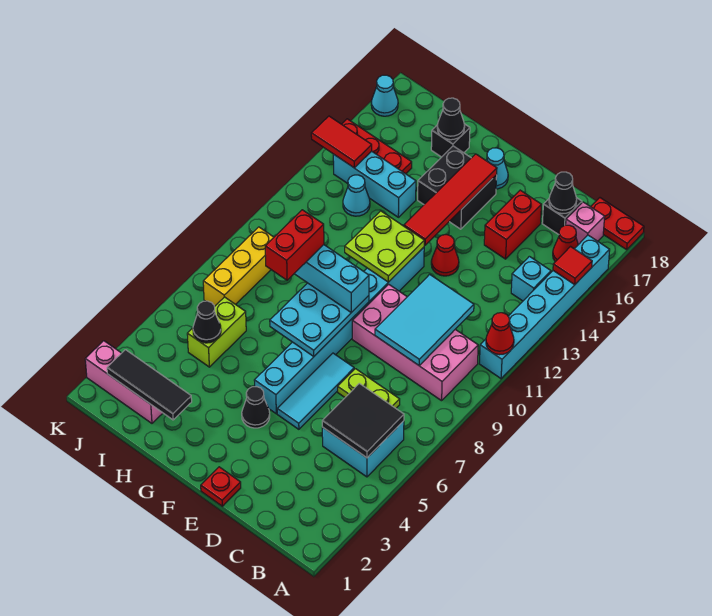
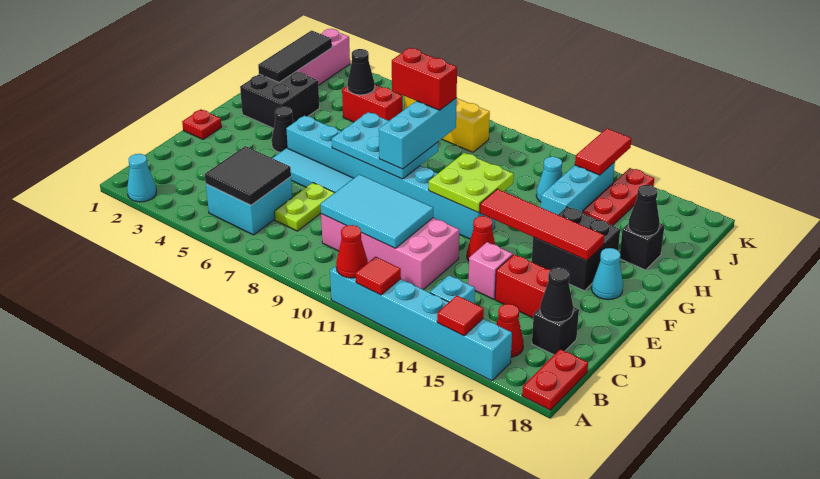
none -> red tile A12 level 2
pink brick B9:E10 level 1 -> pink brick C9:D12 level 1
pink brick B17 level 1 -> pink brick D14 level 1
none -> black brick G2:H3 level 1
lime brick I5:I6 level 1 -> red brick I5:I6 level 1
cyan cone K17 level 1 -> cyan cone A2 level 1

